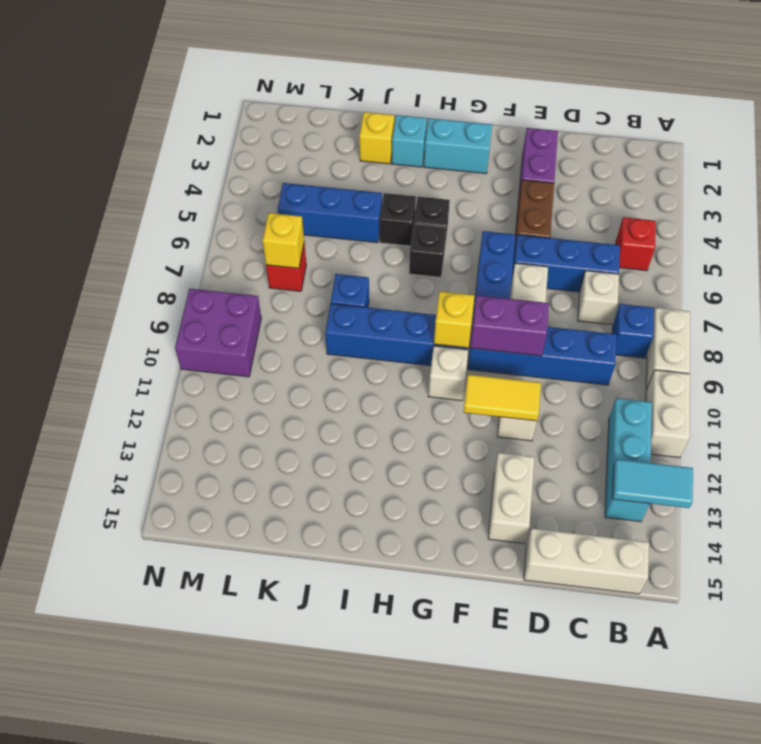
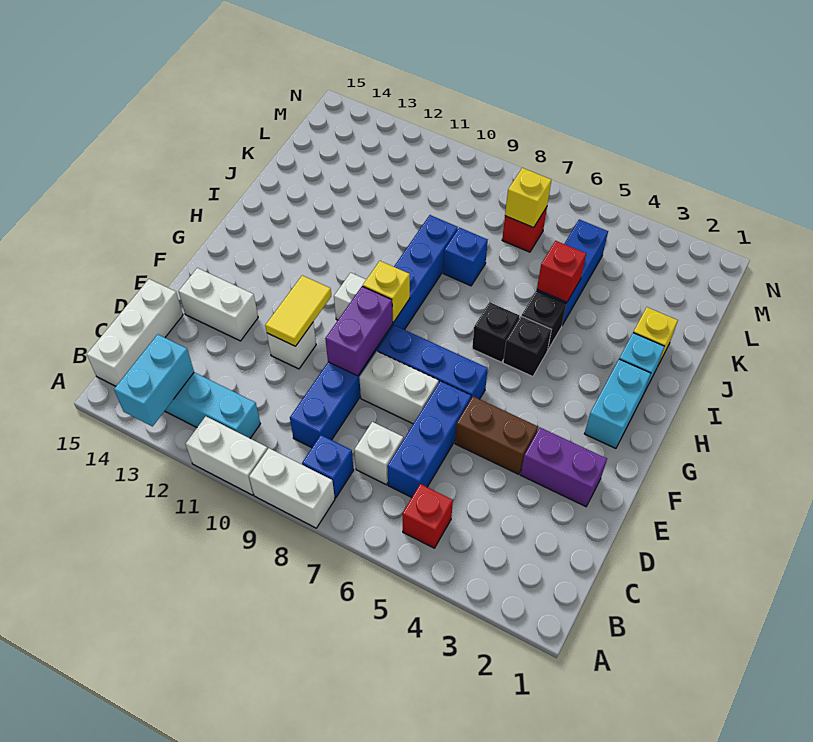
cyan tile A13:B13 level 2 -> cyan brick A13:B13 level 2
none -> red brick J5 level 2
purple brick M9:N10 level 1 -> none

